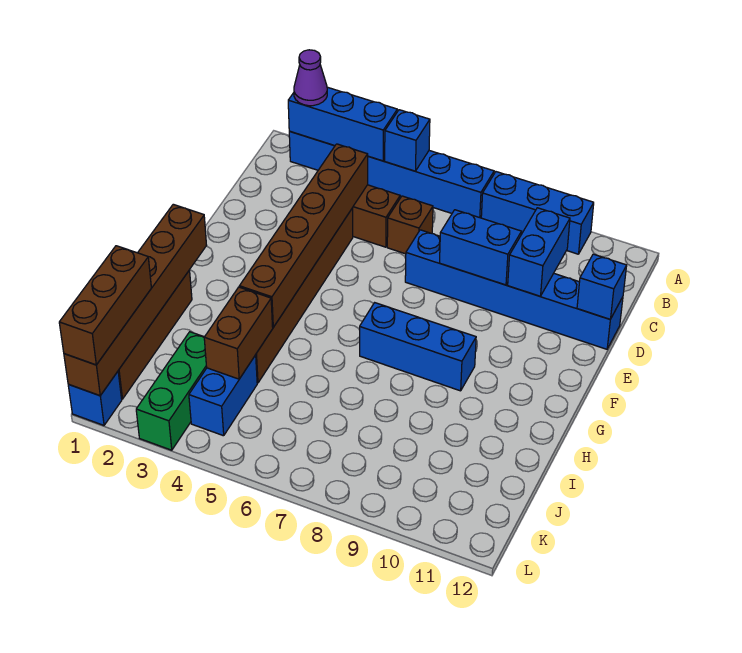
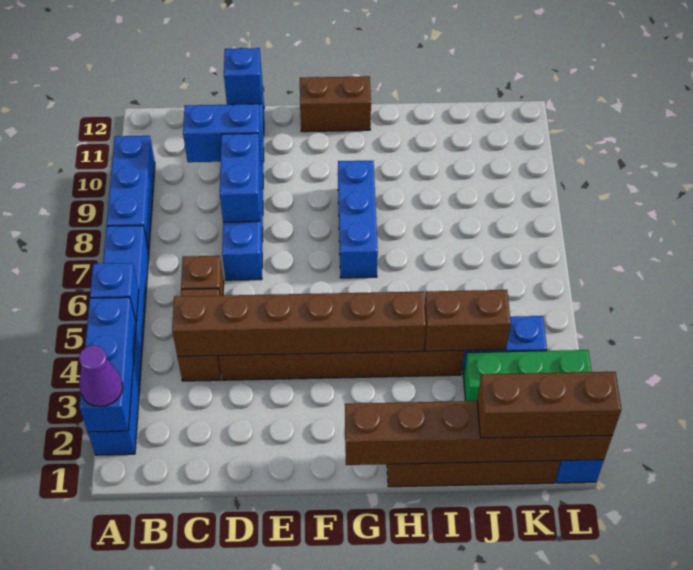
none -> brown brick F12:G12 level 1

